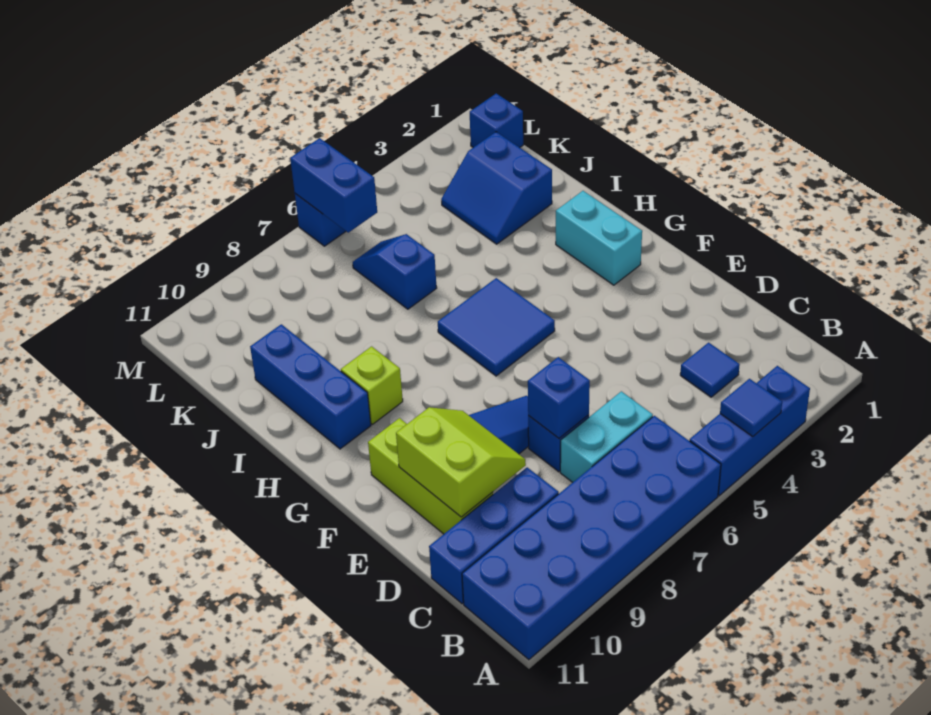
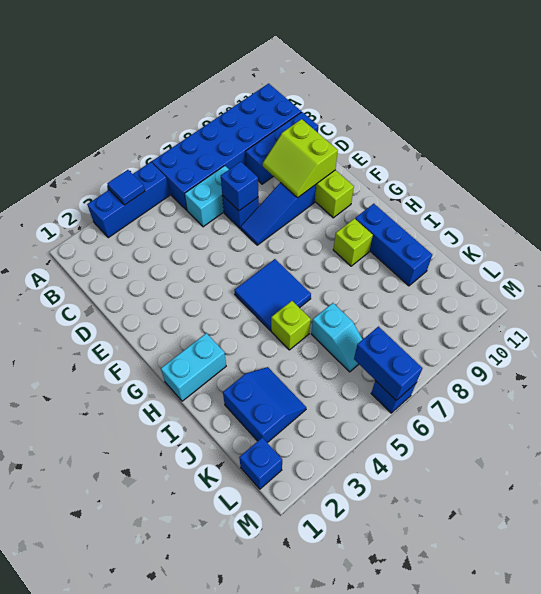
blue tile C3 level 1 -> none
cyan brick G2:H2 level 1 -> cyan brick H1:H2 level 1
none -> lime brick I5 level 1
blue slope J6:K6 level 1 top J -> cyan slope J6:K6 level 1 top J

